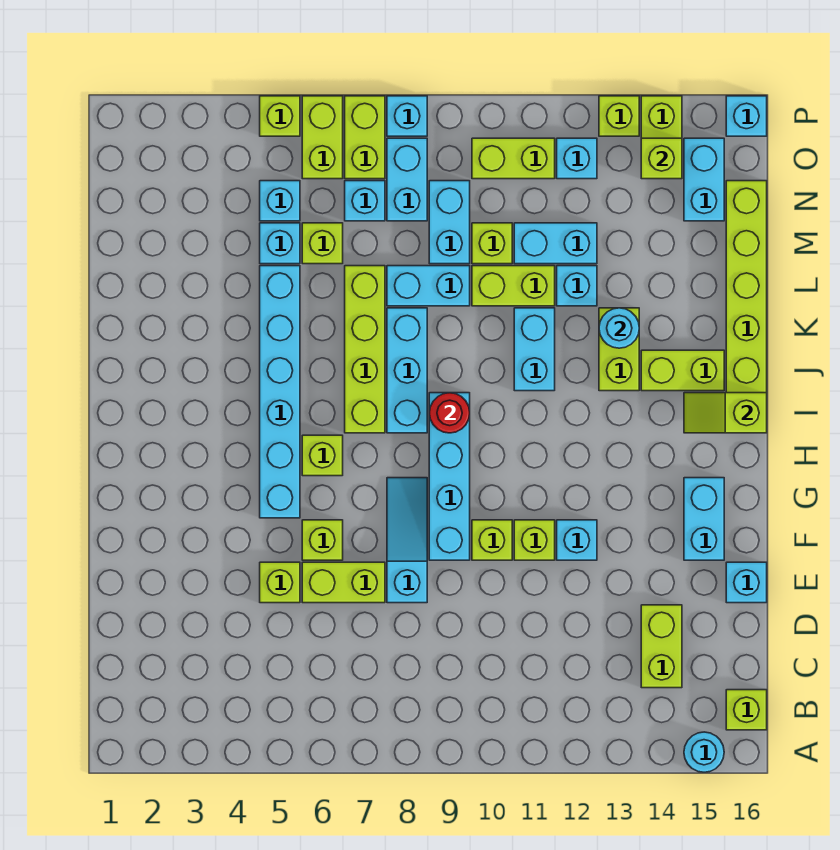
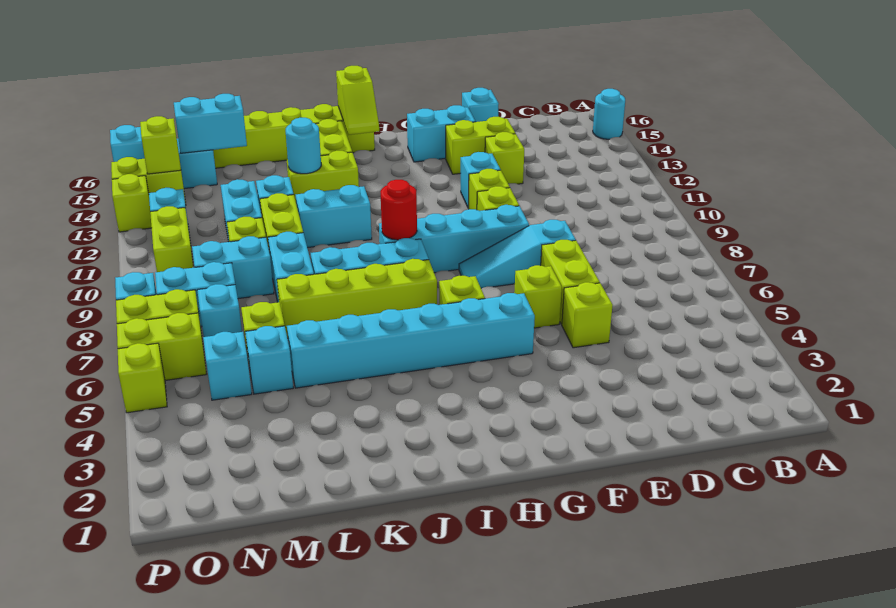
lime brick B16 level 1 -> lime brick E13 level 1
lime brick C14:D14 level 1 -> lime brick E14:F14 level 1
none -> cyan brick M15:N15 level 2

